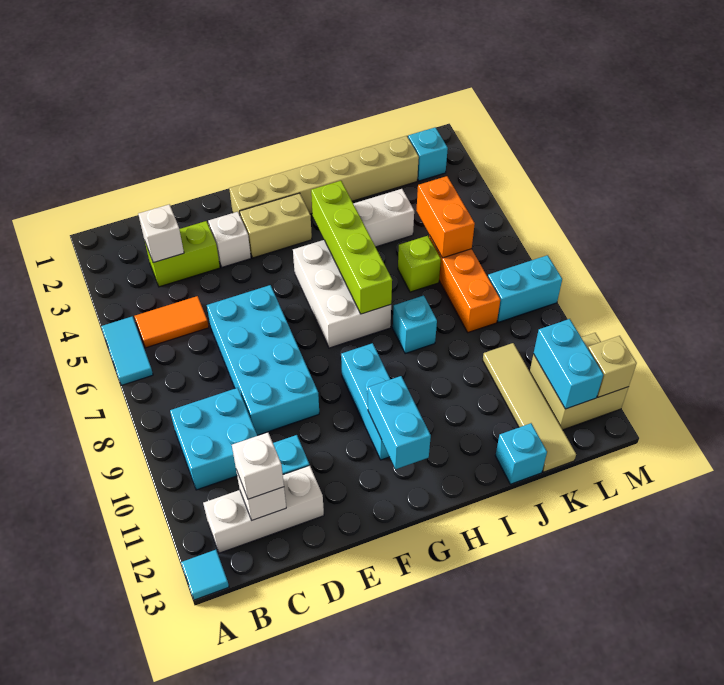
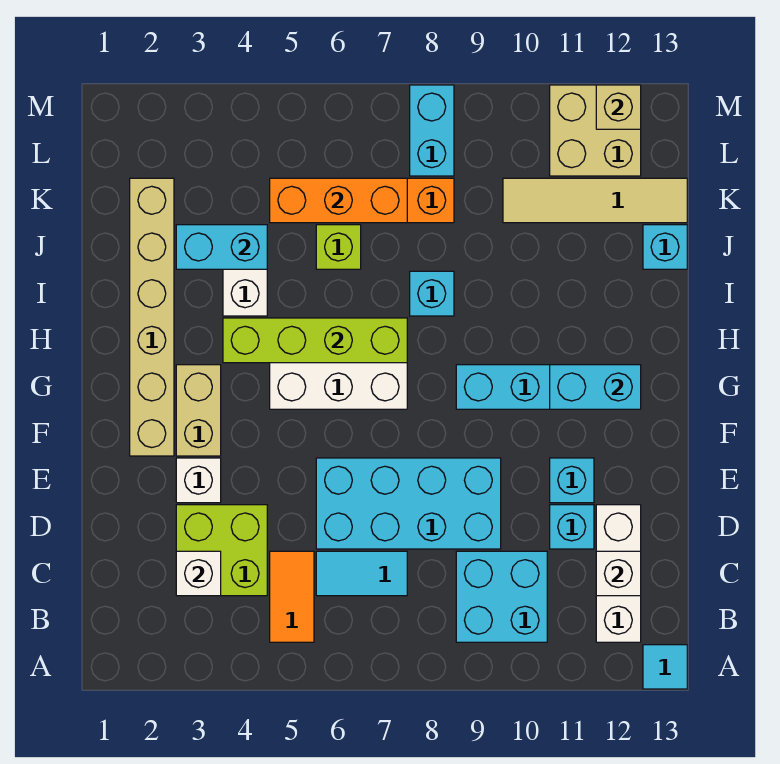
cyan tile A5:A6 level 1 -> cyan tile C6:C7 level 1
lime brick C3:D3 level 1 -> lime brick C3:D4 level 1
white brick C12 level 3 -> none
orange brick K5:K6 level 2 -> orange brick K5:K7 level 2
cyan brick L2 level 1 -> cyan brick E11 level 1
cyan brick L11:L12 level 2 -> cyan brick J3:J4 level 2

